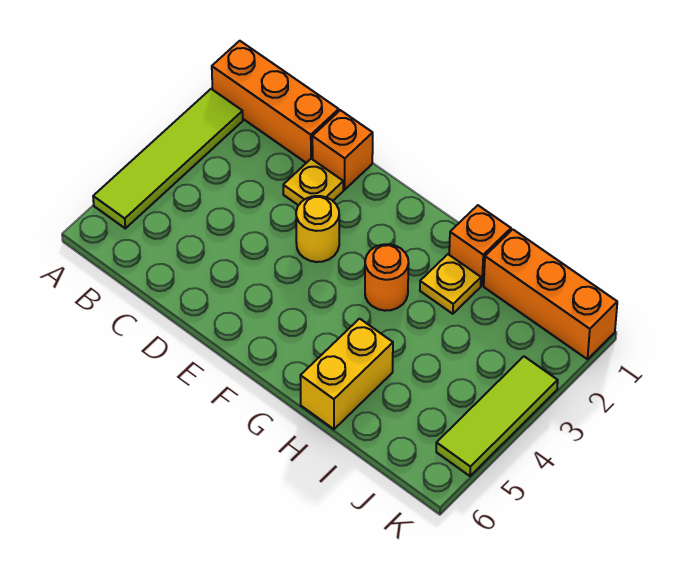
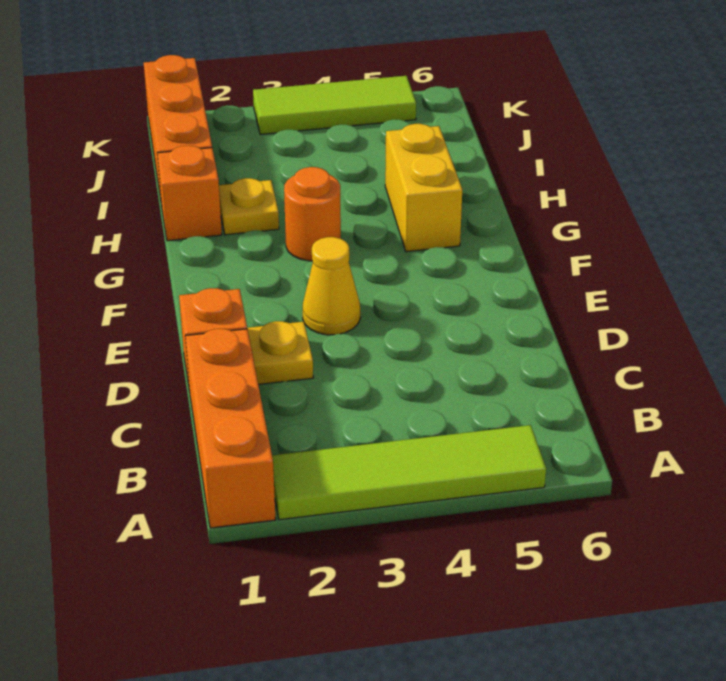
yellow round brick E3 level 1 -> yellow cone E3 level 1
yellow brick H5:H6 level 1 -> yellow brick G5:H5 level 1

